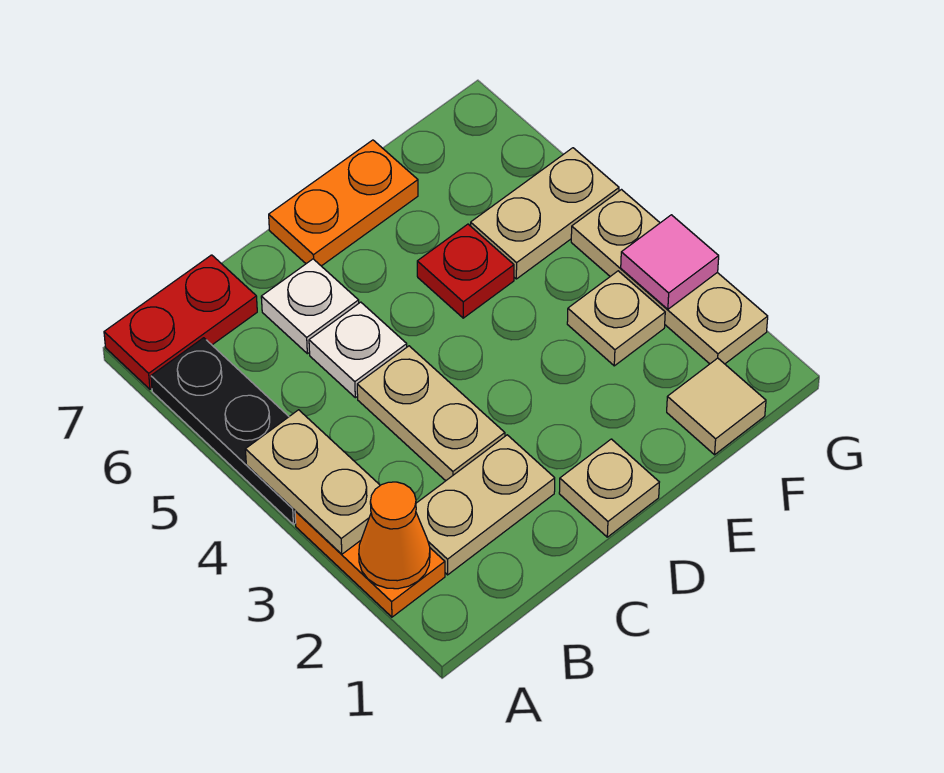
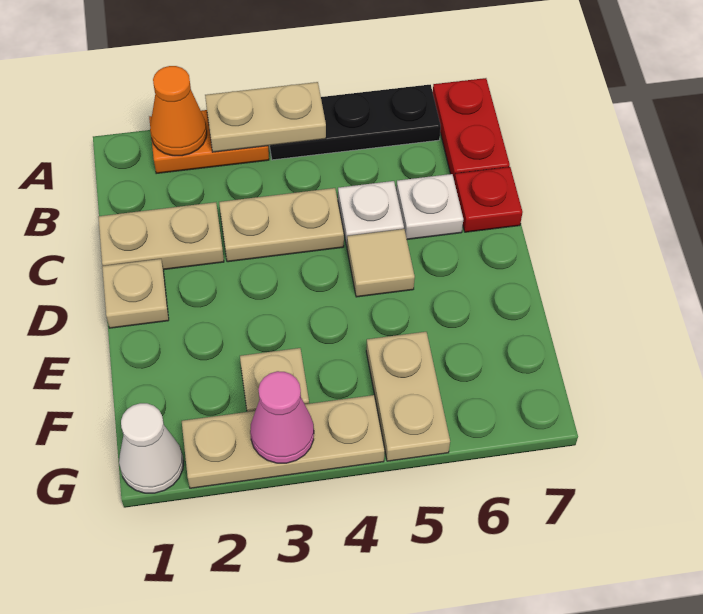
tan plate B2:C2 level 1 -> tan plate C1:C2 level 1
orange plate D7:E7 level 1 -> none
red plate E5 level 1 -> red plate C7 level 1
tan tile F1 level 1 -> tan tile D5 level 1
none -> white cone G1 level 1
pink tile G3 level 2 -> pink cone G3 level 2

